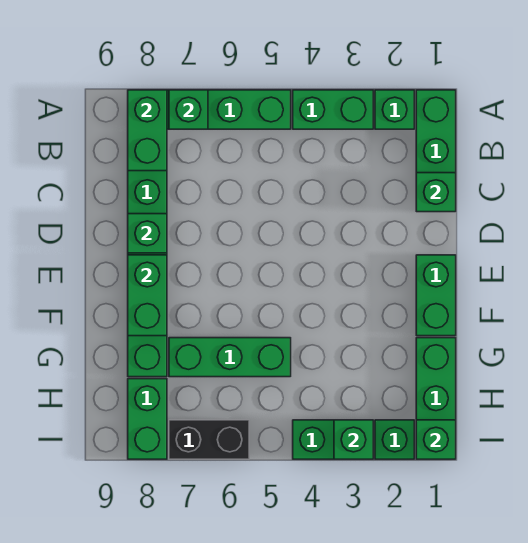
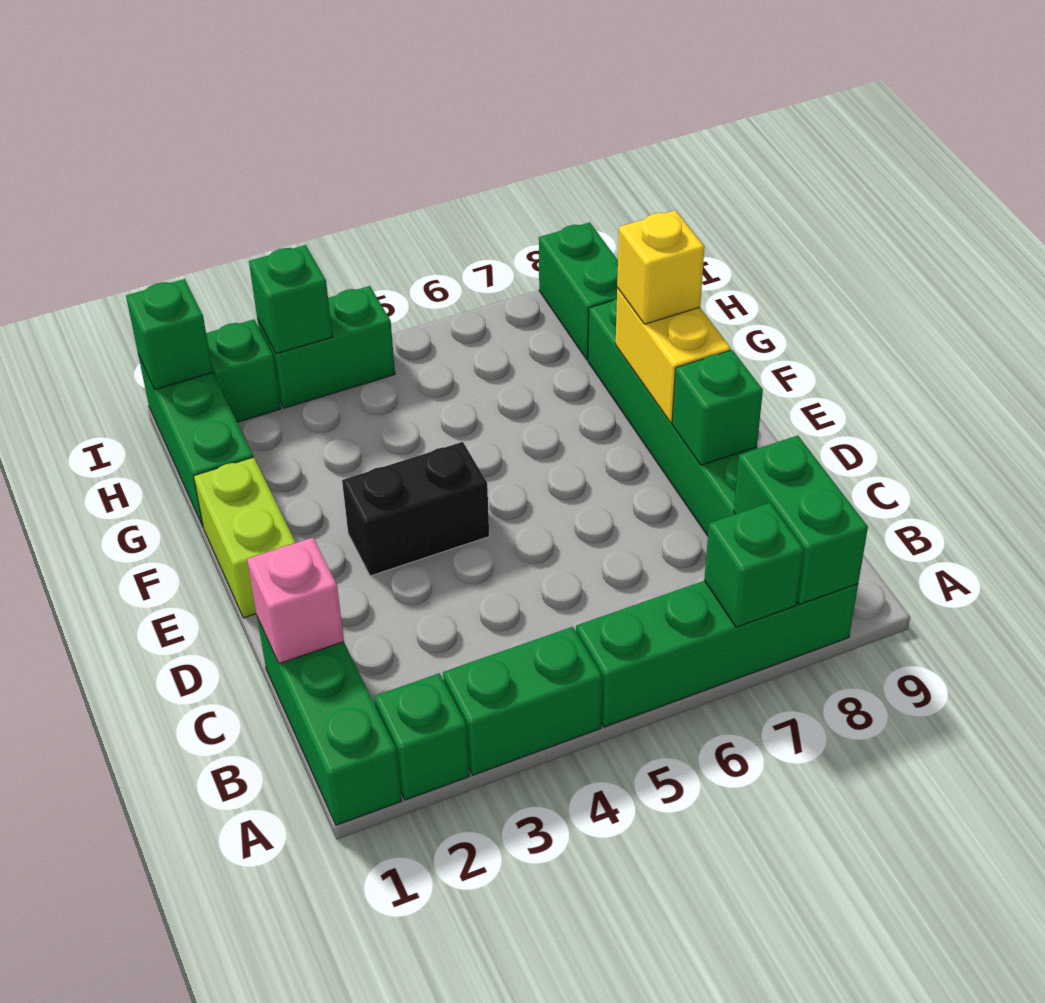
green brick C1 level 2 -> pink brick C1 level 2
green brick E1:F1 level 1 -> lime brick E1:F1 level 1
green brick E8:F8 level 2 -> yellow brick E8:F8 level 2
none -> yellow brick F8 level 3
green brick G5:G7 level 1 -> none
black brick I6:I7 level 1 -> black brick E3:E4 level 1

